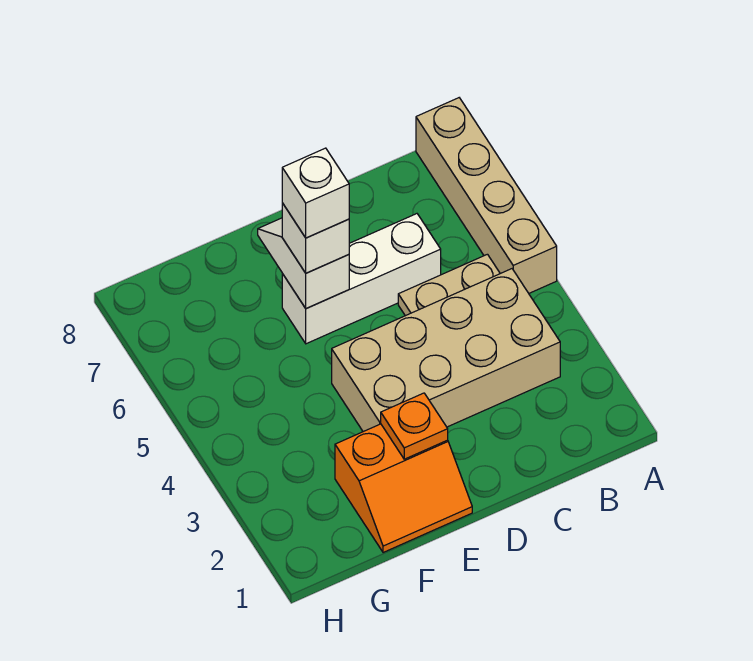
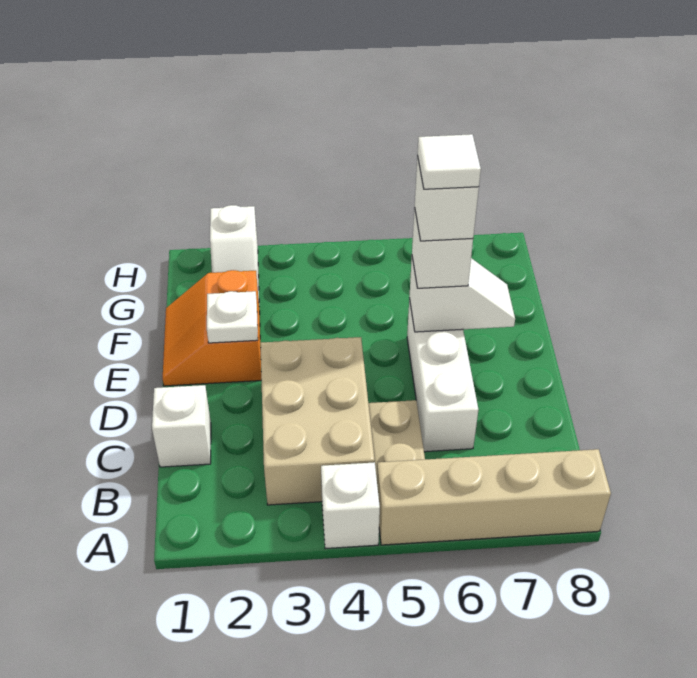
none -> white brick A4 level 1
tan brick B3:E4 level 1 -> tan brick B3:D4 level 1
none -> white brick C1 level 1
orange plate E2 level 2 -> white plate E2 level 2
none -> white tile E6 level 5
none -> white slope G2:H2 level 1 top H

